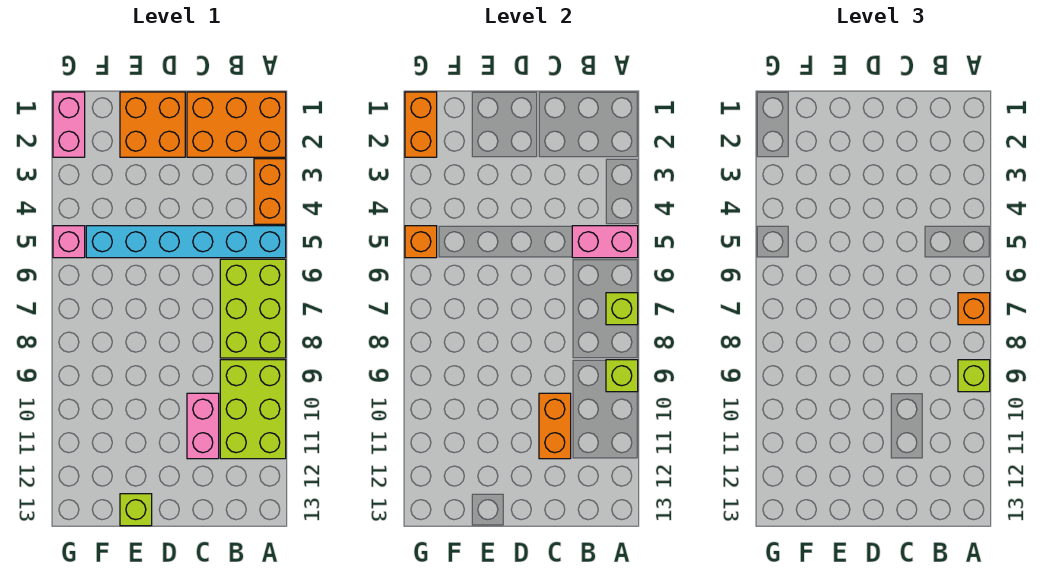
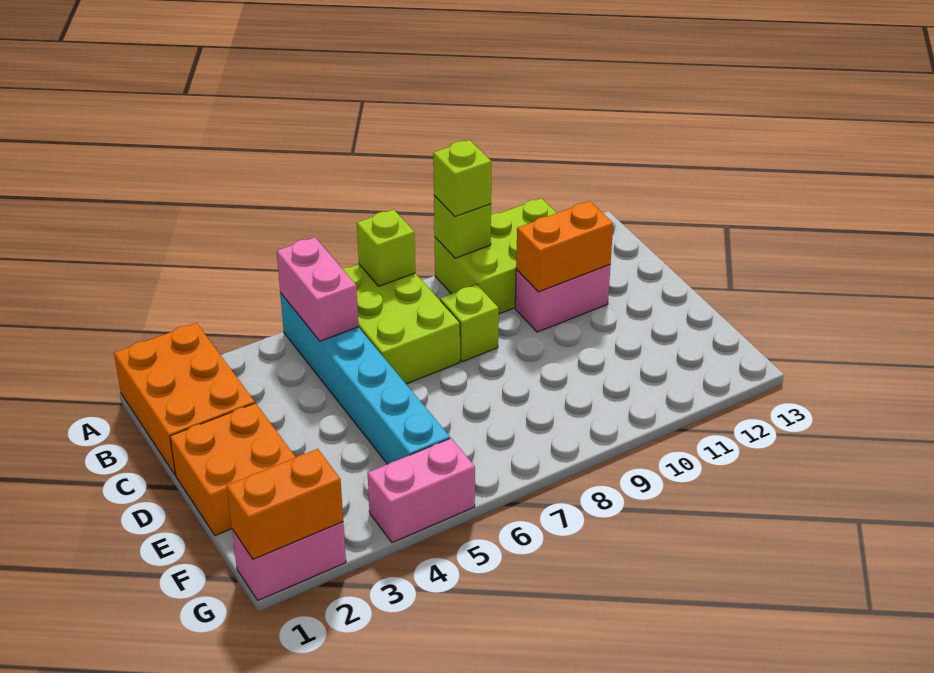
orange brick A3:A4 level 1 -> none
lime brick A6:B8 level 1 -> lime brick A6:C7 level 1
orange brick A7 level 3 -> none
lime brick E13 level 1 -> lime brick C8 level 1
pink brick G5 level 1 -> pink brick G4:G5 level 1
orange brick G5 level 2 -> none

